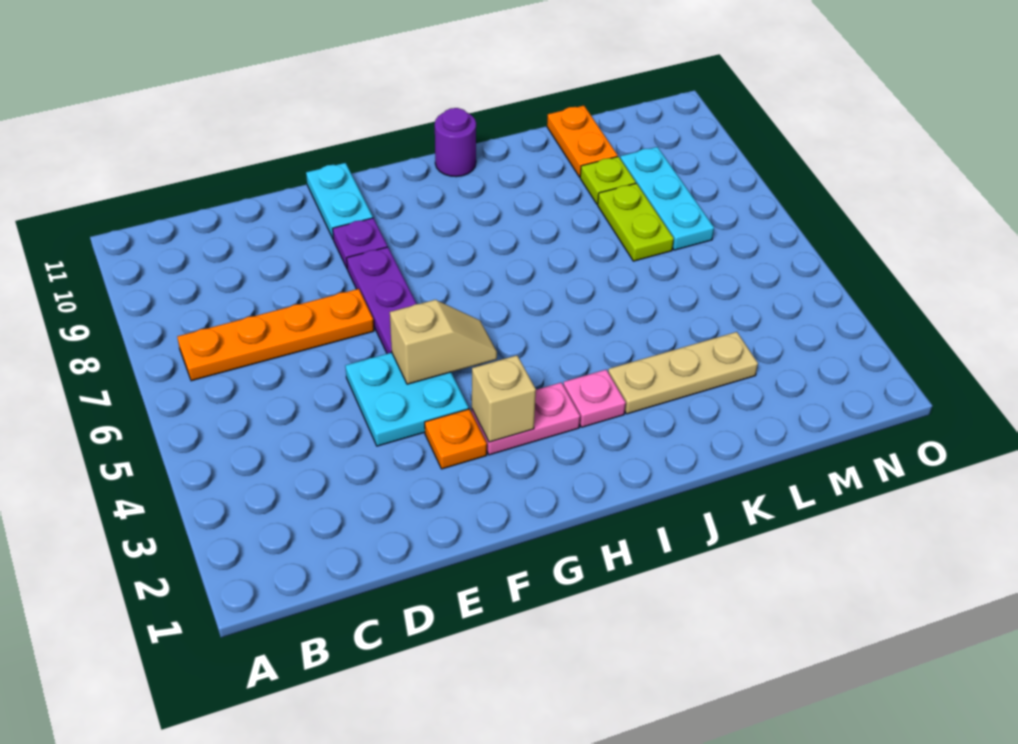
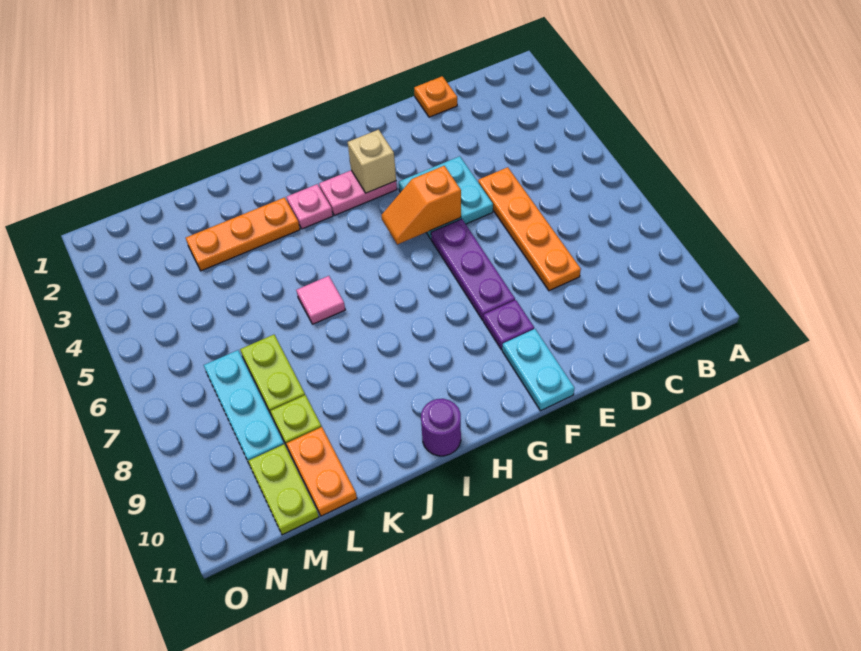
orange plate B7:E7 level 1 -> orange plate D5:D8 level 1
orange plate F3 level 1 -> orange plate D1 level 1
tan slope F5:G5 level 2 top F -> orange slope F5:G5 level 2 top F
tan plate J3:L3 level 1 -> orange plate J3:L3 level 1
none -> pink tile J6 level 1
none -> lime plate M10:M11 level 1

